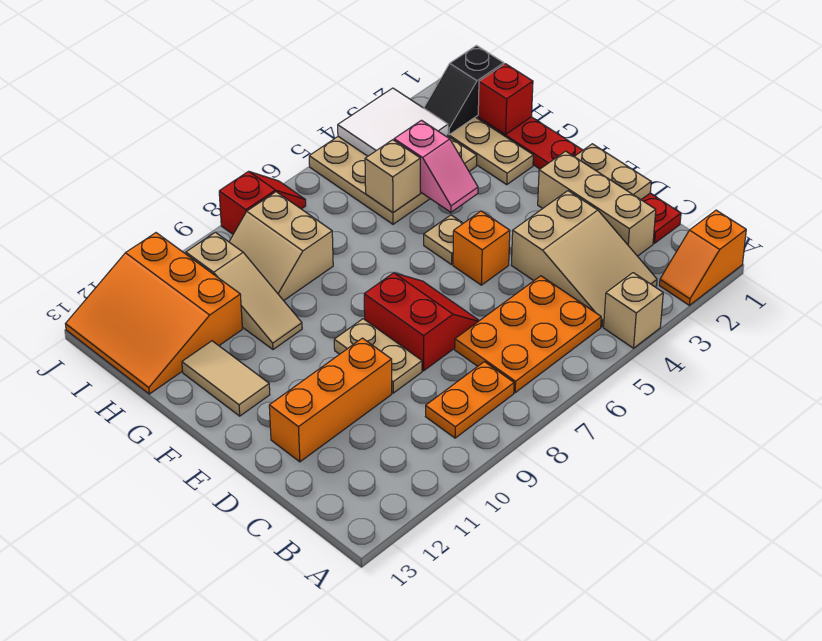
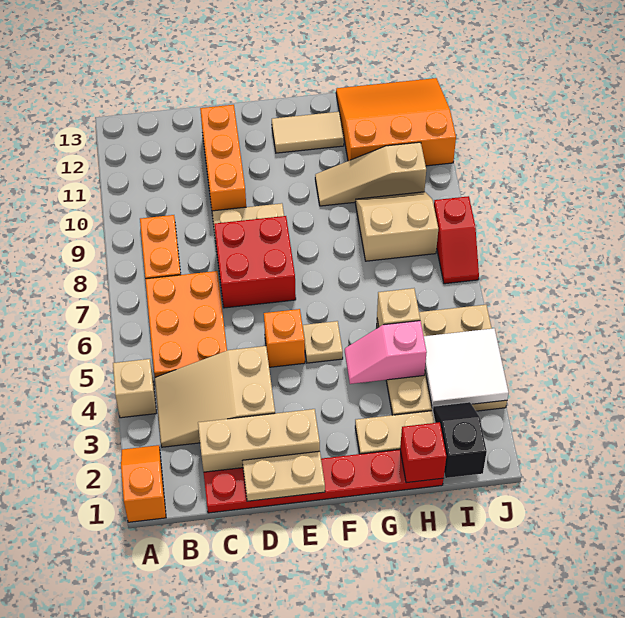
red slope D7:E8 level 1 top 8 -> red brick D7:E8 level 1

